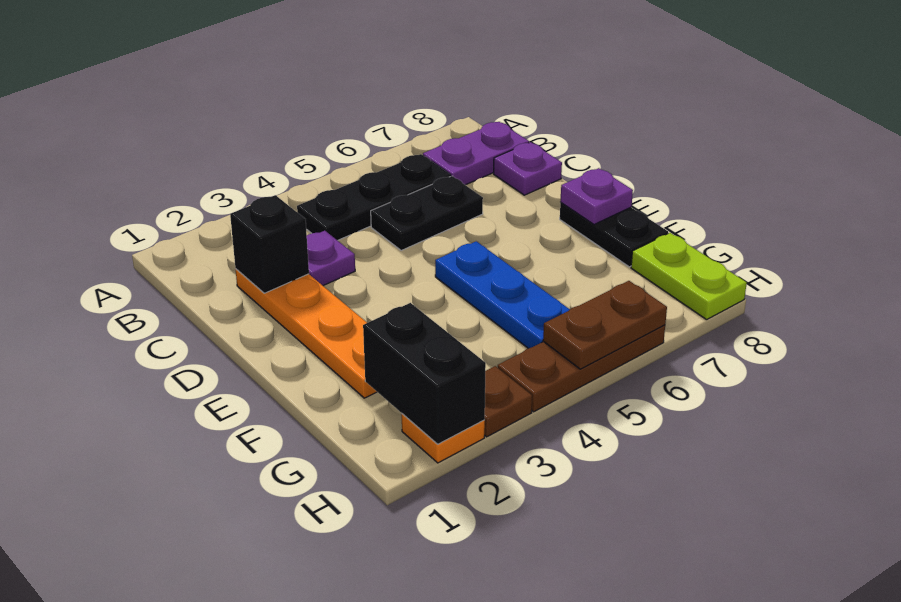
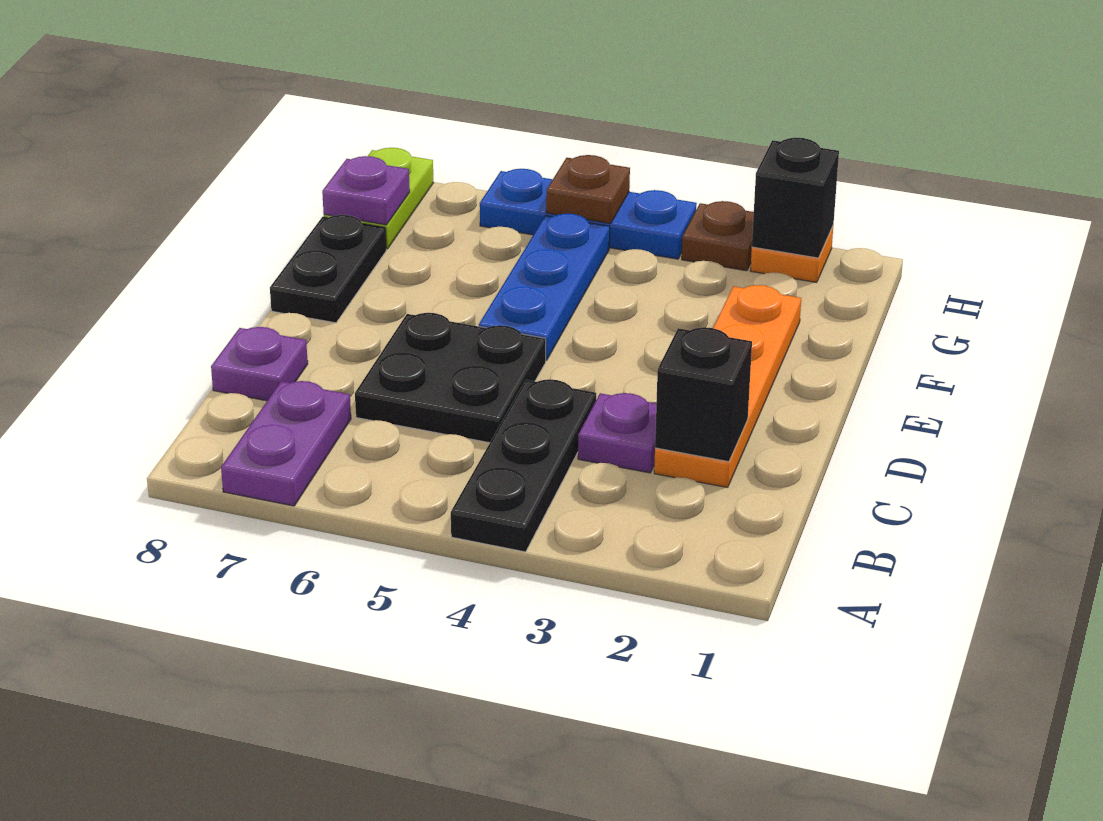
black plate B4:B6 level 1 -> black plate A4:C4 level 1
purple plate B7:B8 level 1 -> purple plate A7:B7 level 1
black plate C5:C6 level 1 -> black plate C5:D6 level 1
purple plate E8 level 2 -> purple plate G8 level 2
black brick G2:H2 level 2 -> black brick H2 level 2
brown plate H4:H6 level 1 -> blue plate H4:H6 level 1
brown plate H5:H6 level 2 -> brown plate H5 level 2

